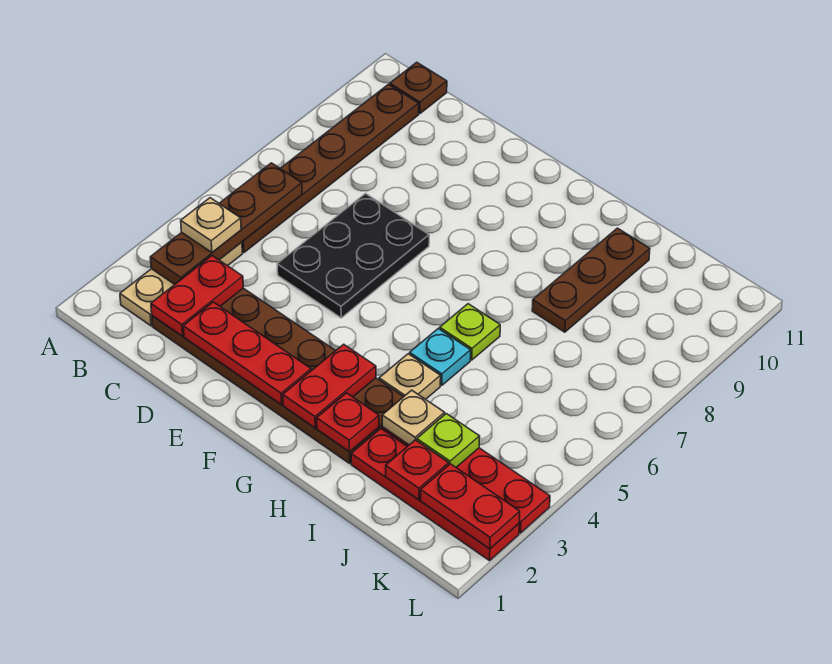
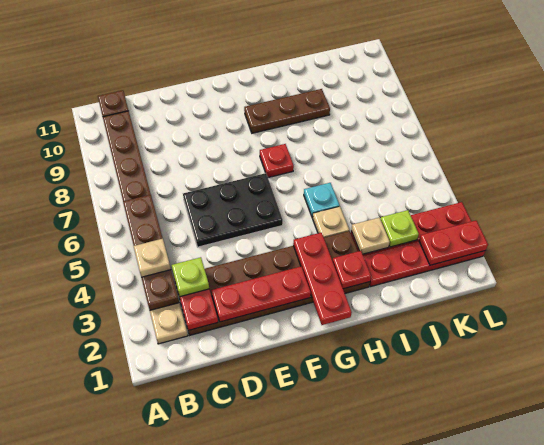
black plate D5:E7 level 1 -> black plate D5:F6 level 1
red plate G2:G3 level 2 -> red plate G1:G3 level 2
lime plate H6 level 1 -> lime plate C3 level 3
brown plate I8:I10 level 1 -> brown plate G9:I9 level 1
red plate J2 level 2 -> red plate G7 level 1

